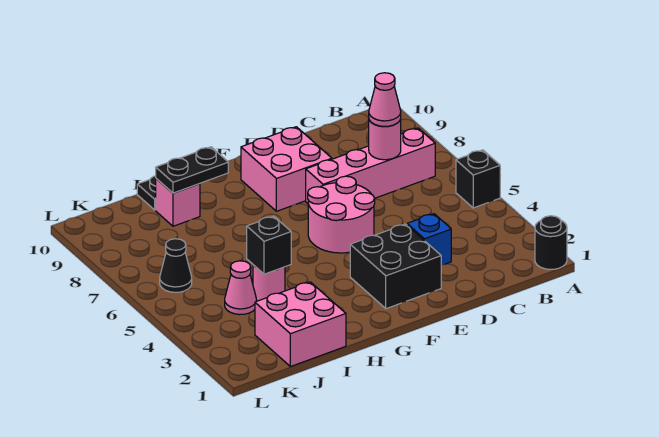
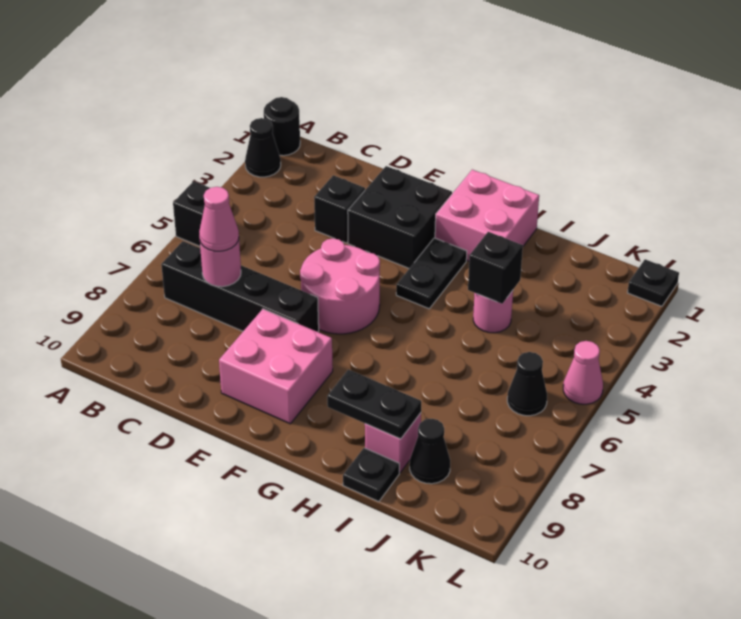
none -> black cone A2 level 1
pink brick B7:E7 level 1 -> black brick B7:E7 level 1
blue brick D3 level 1 -> black brick D3 level 1
none -> black plate G3:G4 level 1
pink brick I1:J2 level 1 -> pink brick G1:H2 level 1
pink cone J4 level 1 -> pink cone L5 level 1
none -> black cone J9 level 1
none -> black plate L1 level 1

